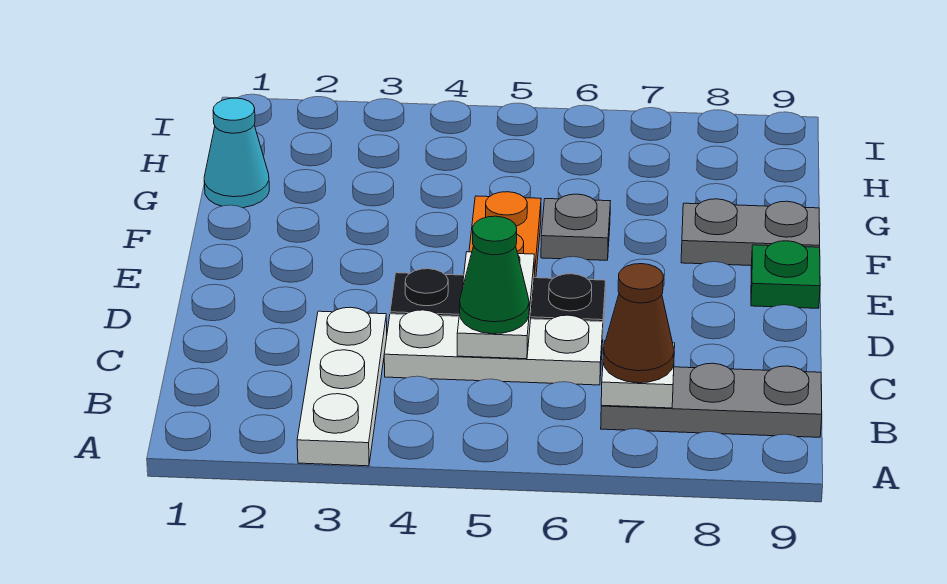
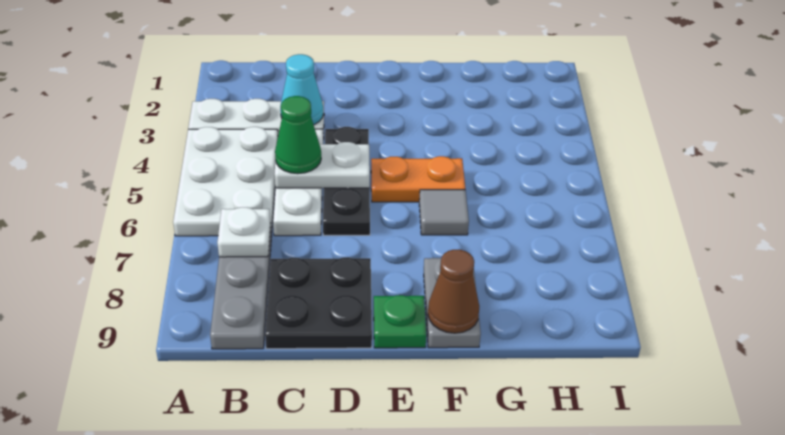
none -> white plate A4:B6 level 1
brown cone B7 level 3 -> brown cone F9 level 2
none -> black plate C8:D9 level 1
grey plate F6 level 1 -> grey tile F6 level 1
cyan cone G1 level 1 -> cyan cone C3 level 2

